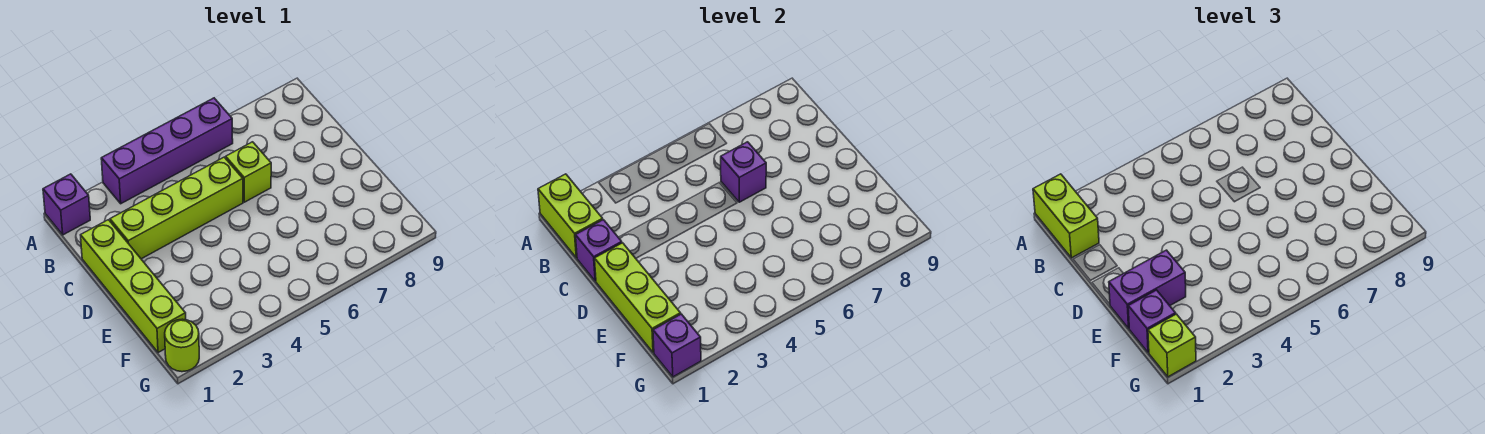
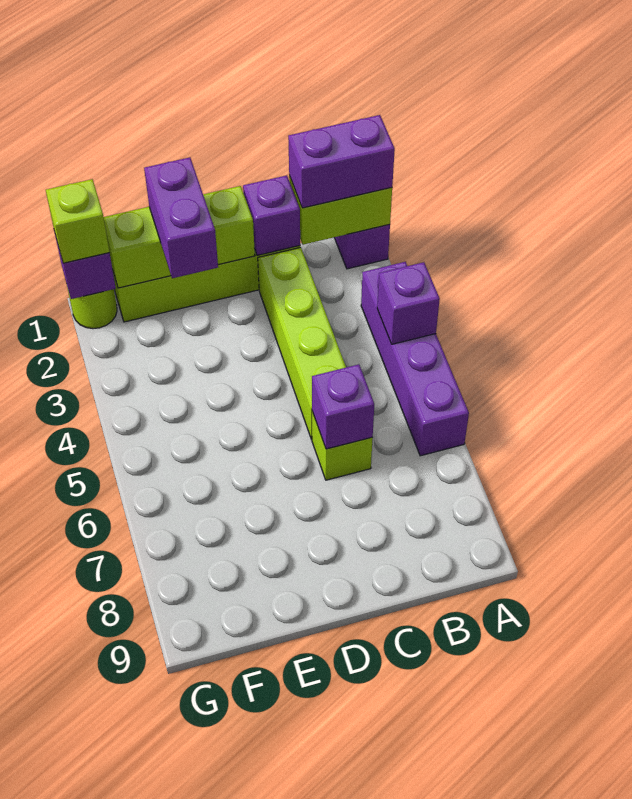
lime brick A1:B1 level 3 -> purple brick A1:B1 level 3
purple brick F1 level 3 -> purple brick A4 level 2

